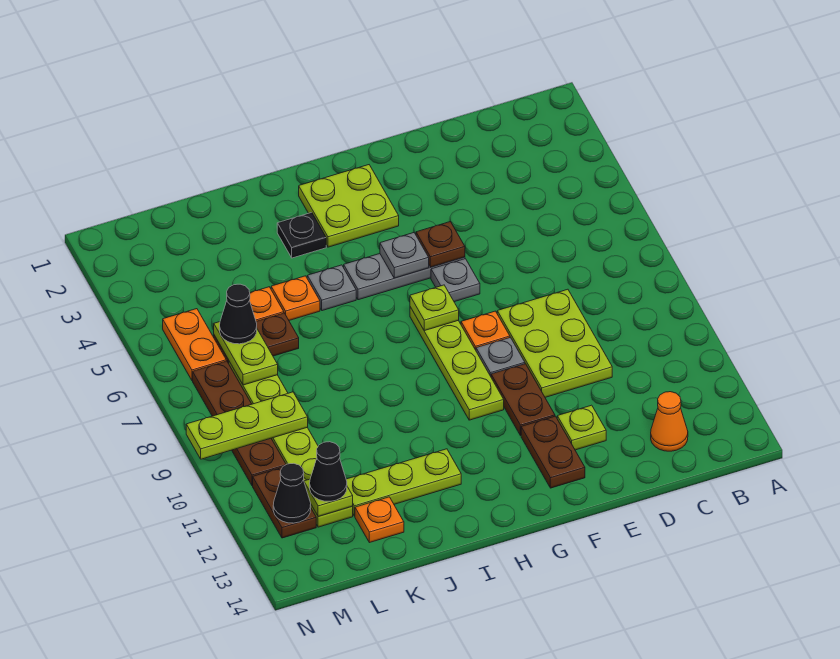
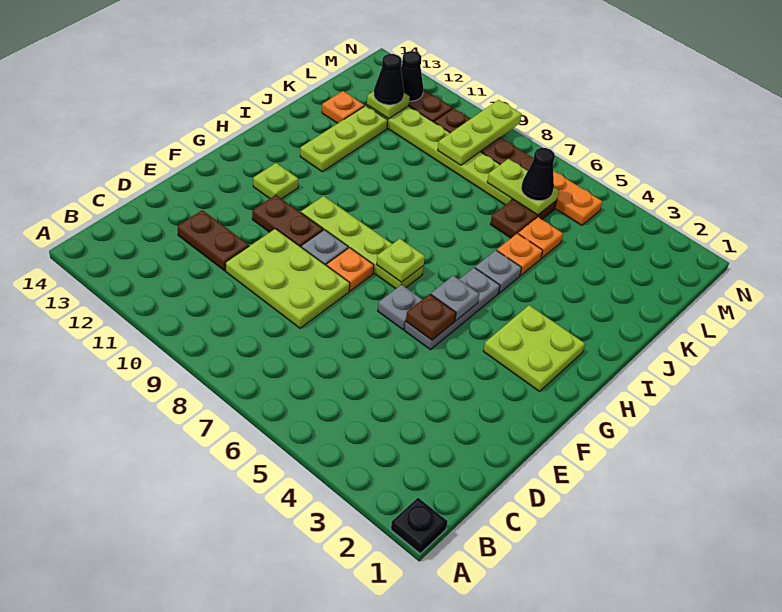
orange cone C13 level 1 -> none
lime plate E12 level 1 -> lime plate G12 level 1
brown plate F12:F13 level 1 -> brown plate D11:D12 level 1
black plate I3 level 1 -> black plate A1 level 1

